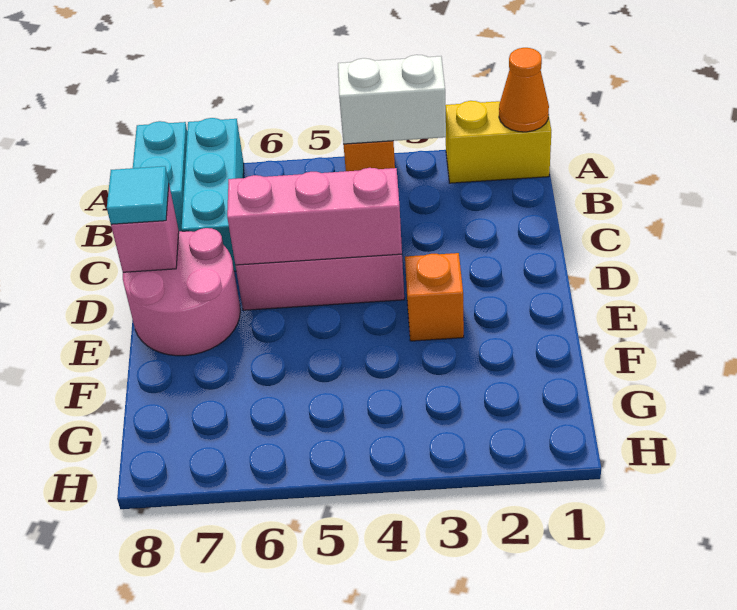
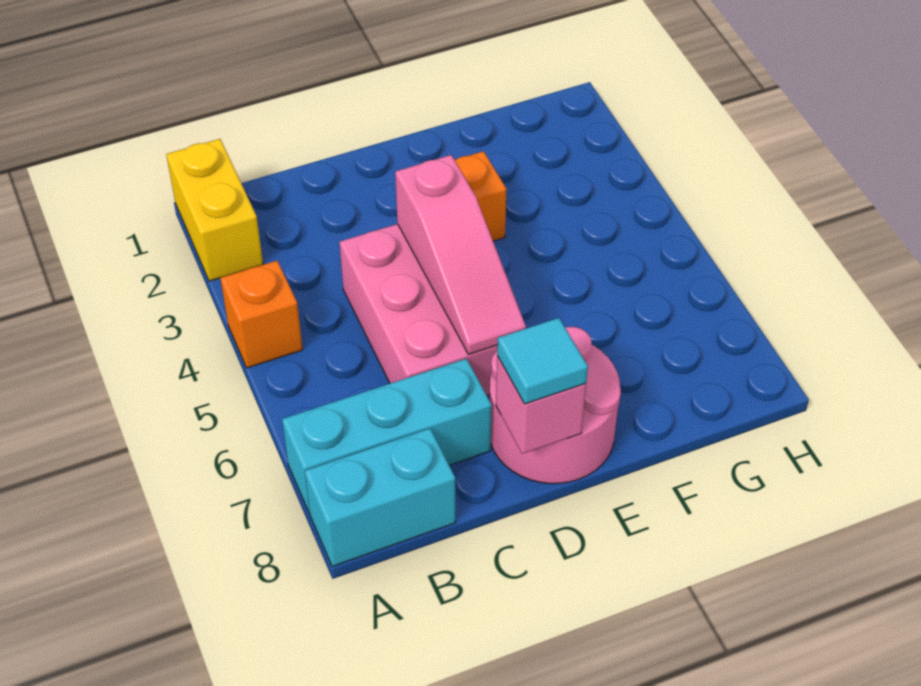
orange cone A1 level 2 -> none
white brick A3:A4 level 2 -> none
pink brick D4:D6 level 2 -> pink slope D4:D6 level 2 top 4

